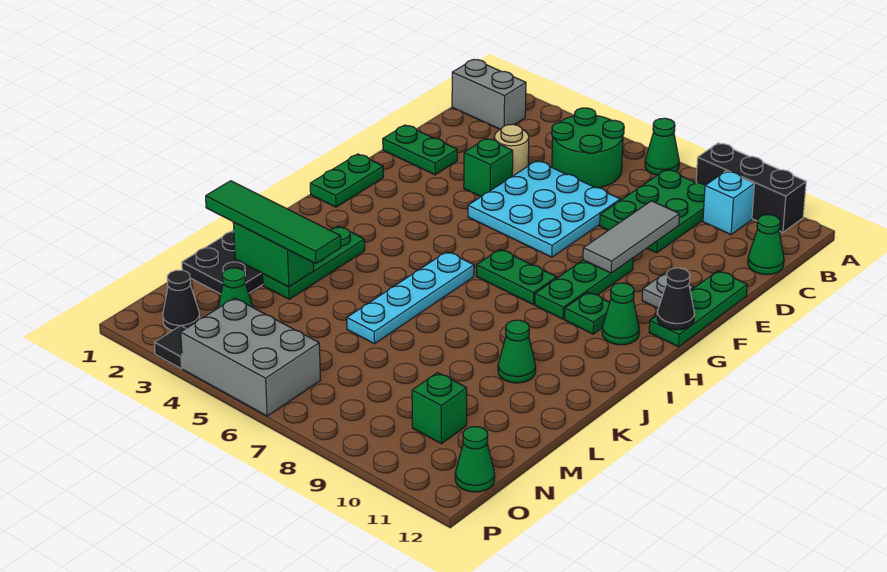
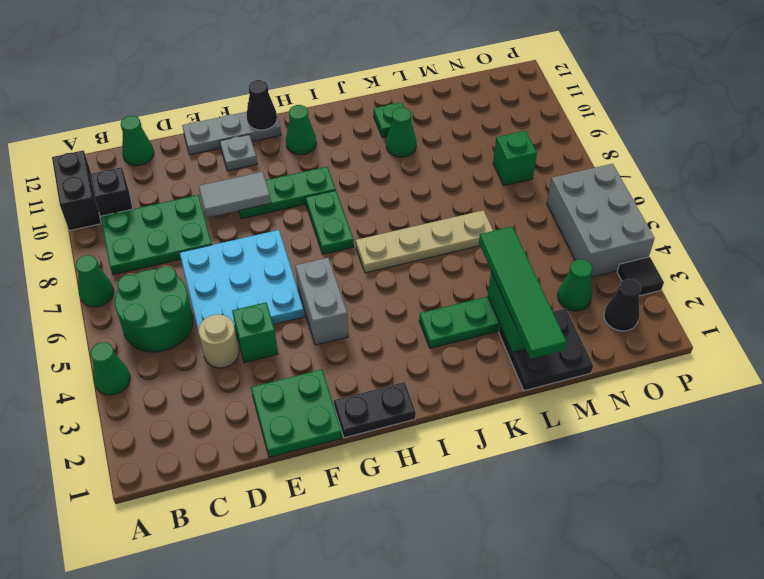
black brick A9:A11 level 1 -> black brick A10:A11 level 1
grey brick B1:B2 level 1 -> grey brick G4:G5 level 1
cyan brick B10 level 1 -> black brick B10 level 1
grey tile D9:F9 level 2 -> grey tile E9:F9 level 2
green plate E1:E2 level 1 -> green plate E1:F2 level 1
green plate E12:G12 level 1 -> grey plate E12:G12 level 1
green plate G1:H1 level 1 -> black plate G1:H1 level 1
green plate H10 level 1 -> green plate K11 level 1
cyan plate I6:L6 level 1 -> tan plate I6:L6 level 1
green brick N10 level 1 -> green brick N8 level 1
green cone O12 level 1 -> green cone A4 level 1

